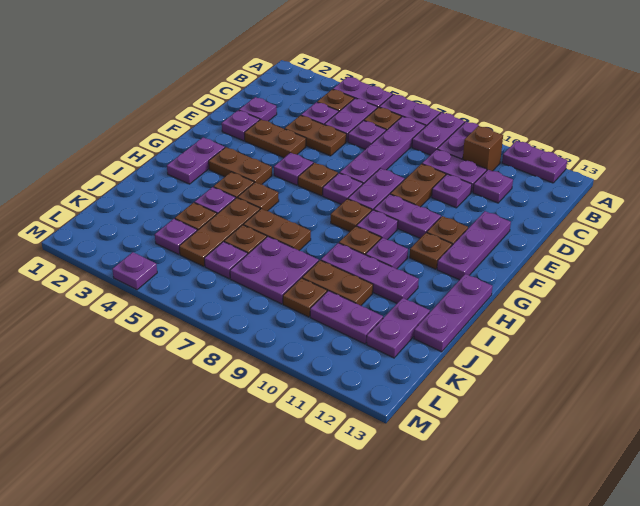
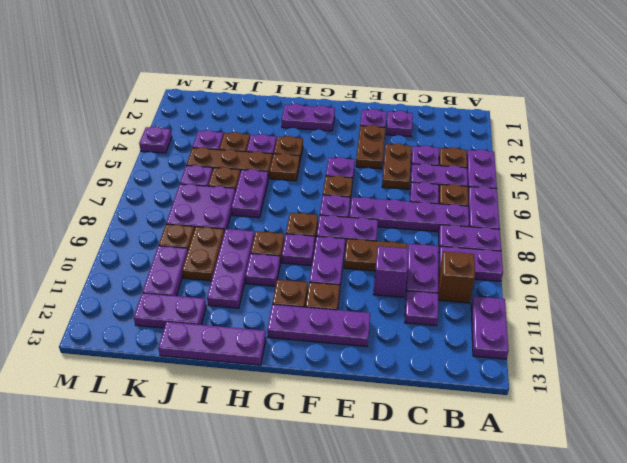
purple plate D10 level 1 -> purple brick D10 level 1
brown plate G3:G4 level 1 -> none
brown plate I6:I7 level 1 -> purple plate I6:I7 level 1

